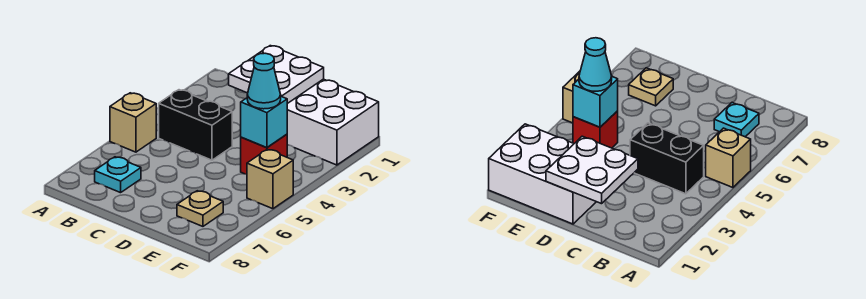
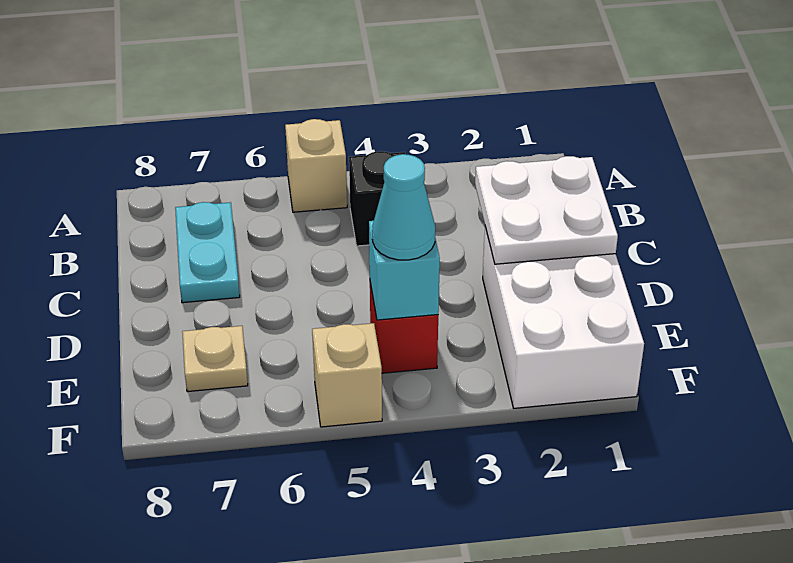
black brick B4:C4 level 1 -> black brick B4 level 1
cyan plate B7 level 1 -> cyan plate B7:C7 level 1

